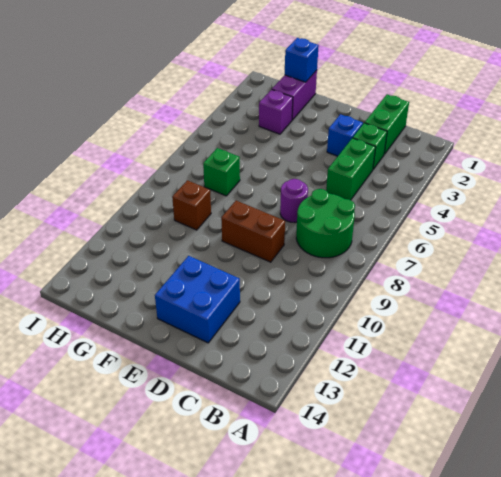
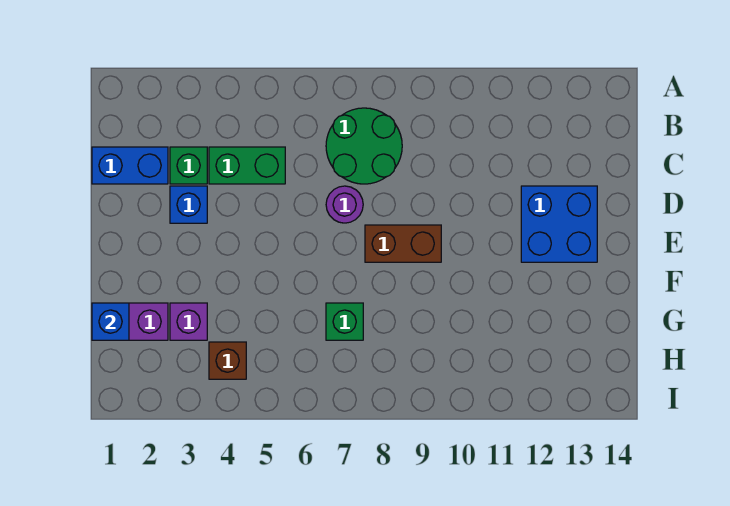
green brick C1:C2 level 1 -> blue brick C1:C2 level 1
brown brick D9:E9 level 1 -> brown brick E8:E9 level 1
brown brick G9 level 1 -> brown brick H4 level 1

